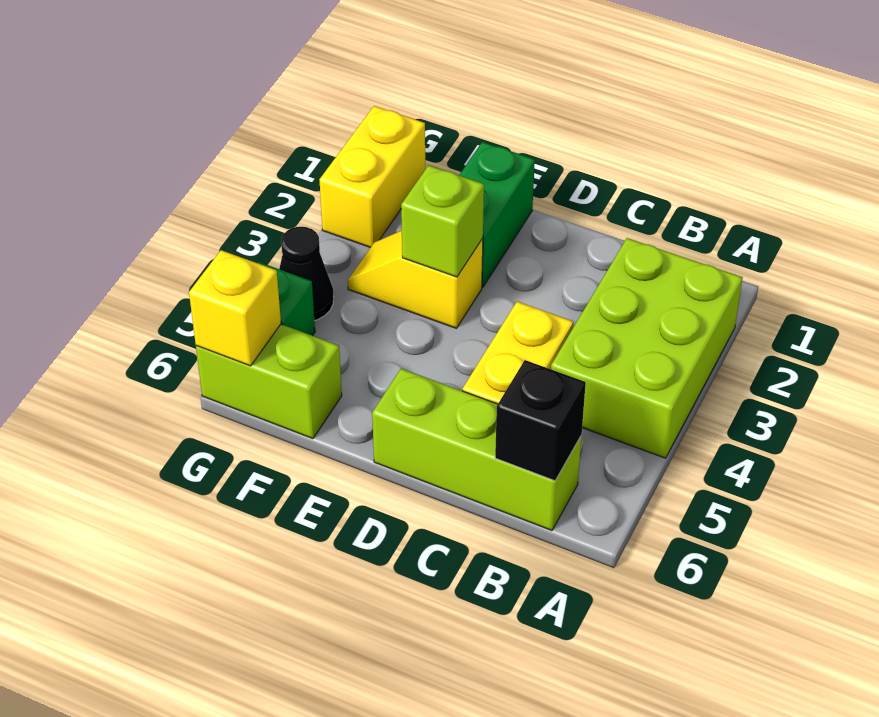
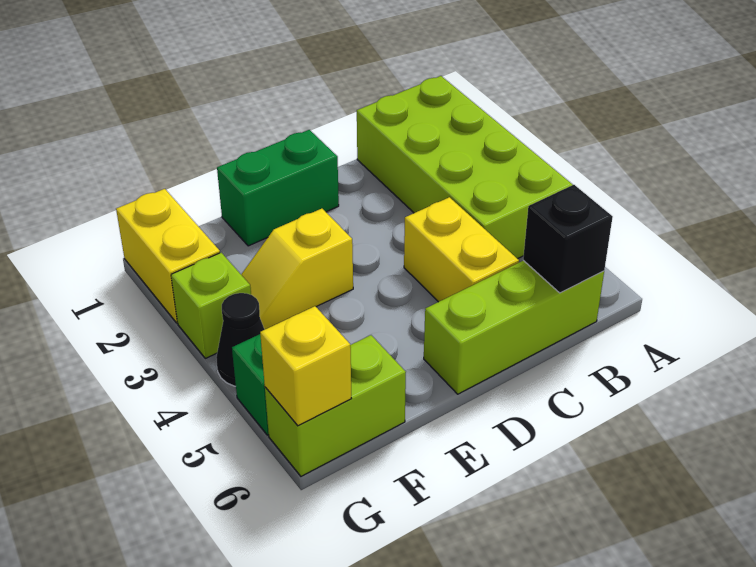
lime brick A2:B4 level 1 -> lime brick A1:B4 level 1
green brick E1:E2 level 1 -> green brick D1:E1 level 1
lime brick E3 level 2 -> lime brick G3 level 1

